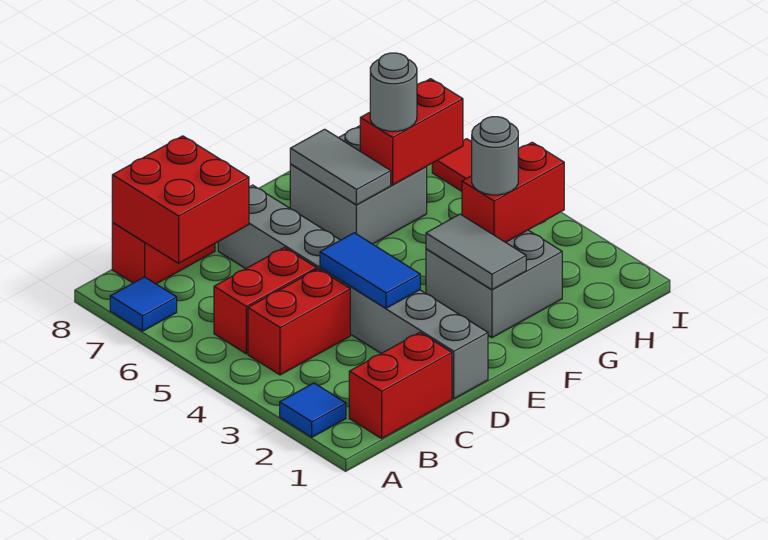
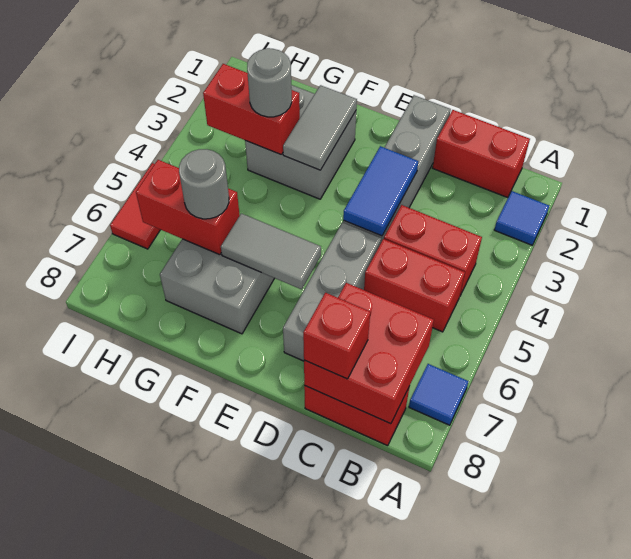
none -> red brick C8 level 3
grey tile F6:F7 level 2 -> grey tile E6:F6 level 2

